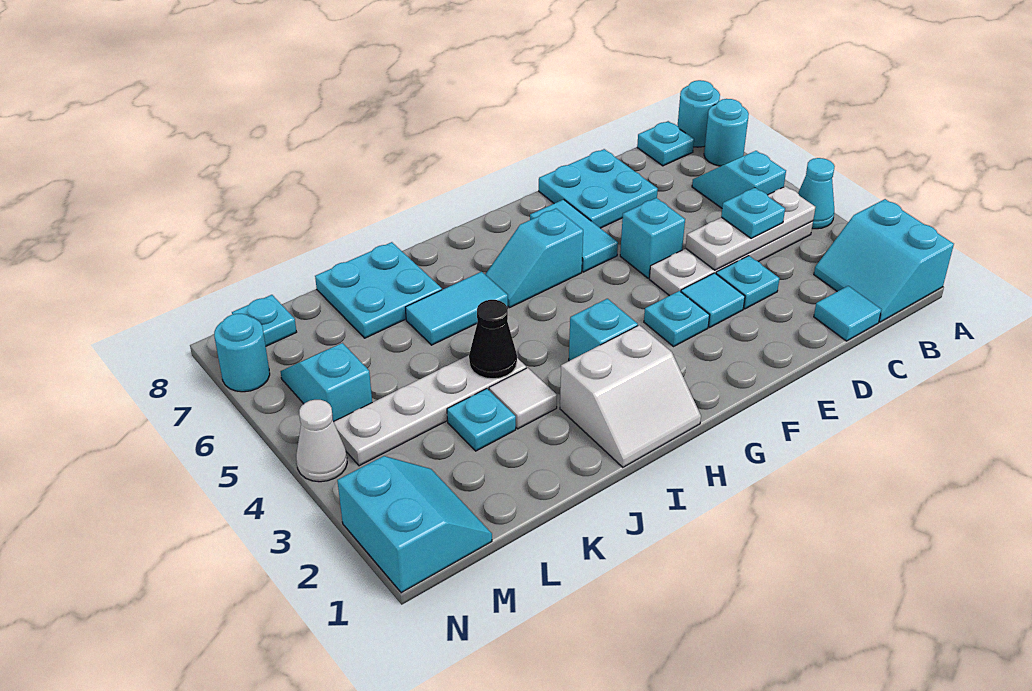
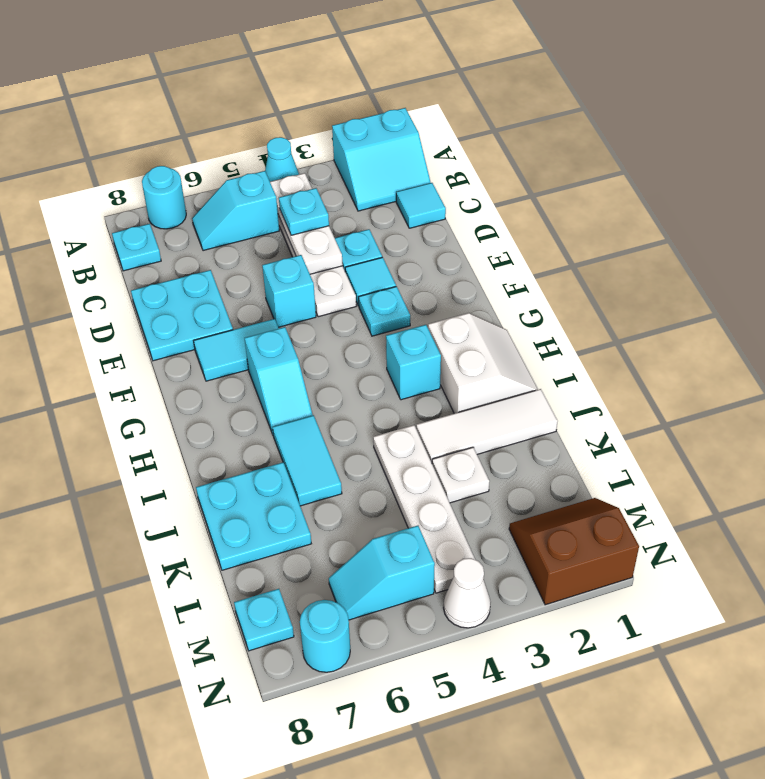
cyan round brick A8 level 1 -> none
white tile J3 level 1 -> white tile J1:J3 level 1
black cone J4 level 2 -> none
cyan plate K3 level 1 -> white plate K3 level 1
cyan slope M1:N2 level 1 top N -> brown slope M1:N2 level 1 top N

